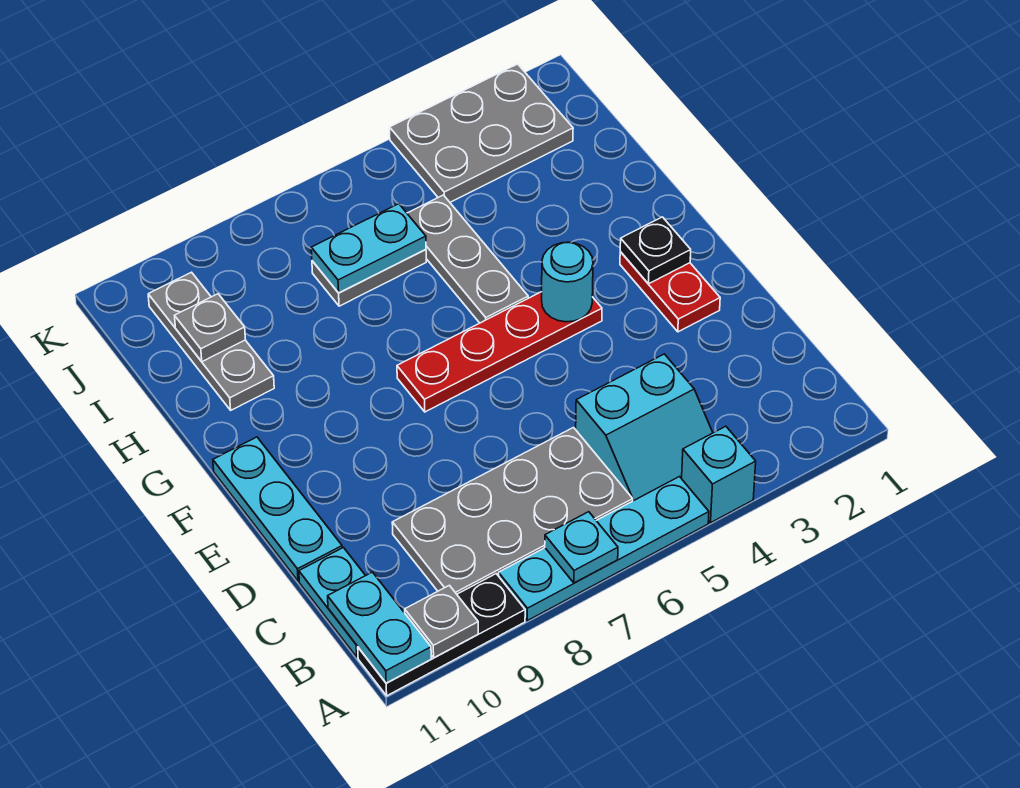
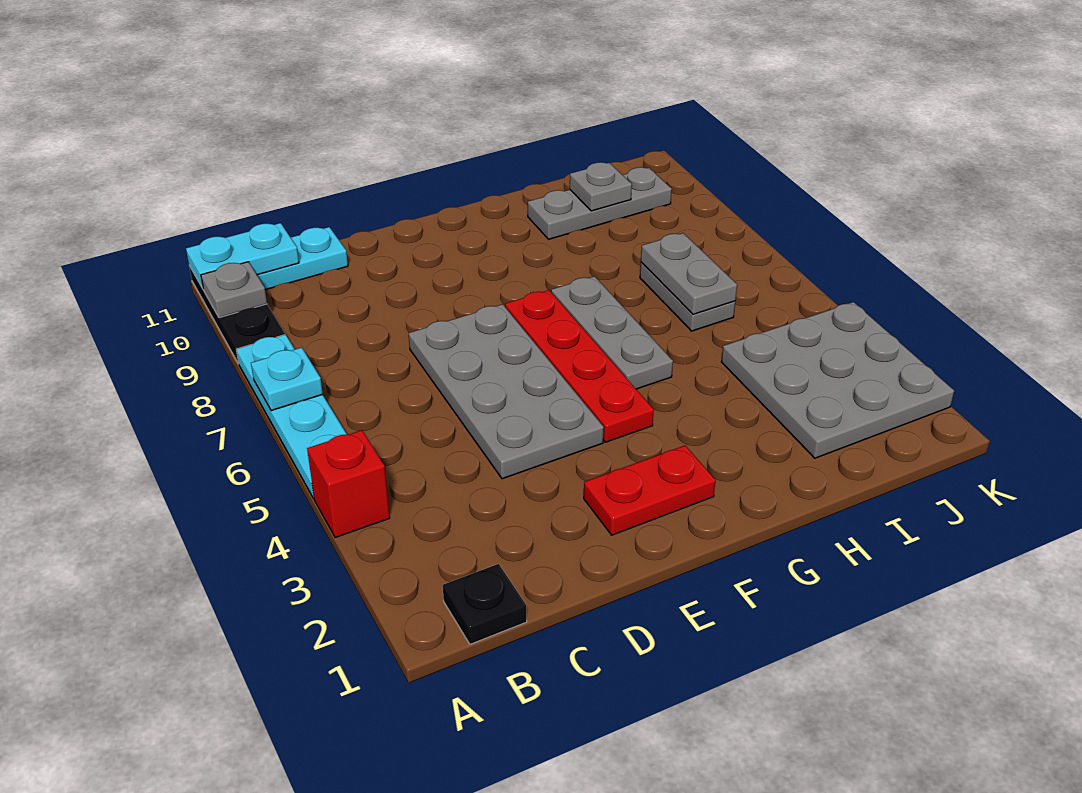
cyan brick A4 level 1 -> red brick A4 level 1
cyan slope B4:C5 level 1 top C -> none
grey plate B6:C9 level 1 -> grey plate D4:E7 level 1
cyan plate D11:F11 level 1 -> none
black plate F2 level 2 -> black plate B1 level 1
cyan round brick F4 level 2 -> none
grey plate G5:I5 level 1 -> grey plate G5:G7 level 1
cyan plate I6:I7 level 2 -> grey plate I6:I7 level 2
grey plate J2:K4 level 1 -> grey plate I2:K4 level 1

